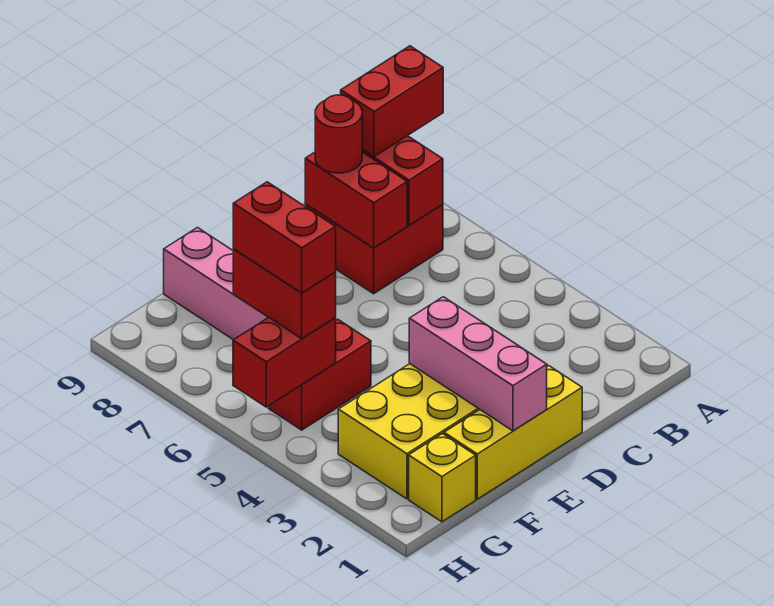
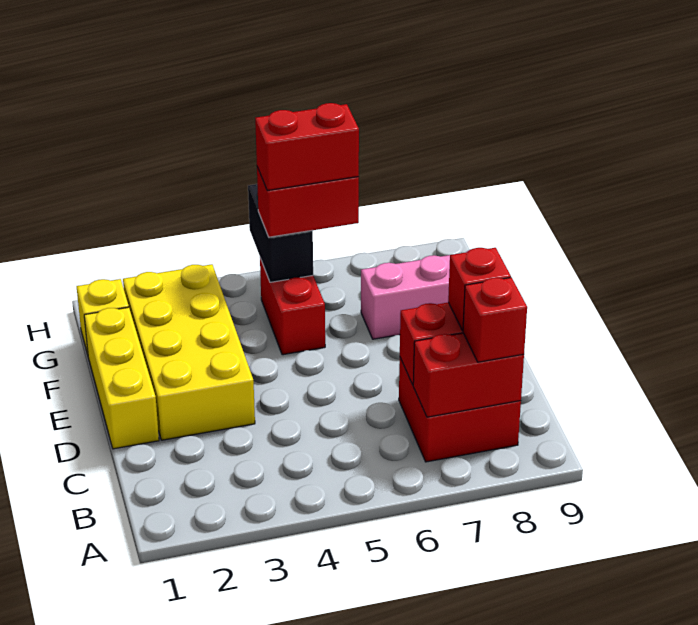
red brick A8:B8 level 3 -> red brick B8 level 3
red round brick C8 level 3 -> red brick C8 level 3
pink brick E1:E3 level 2 -> none
red brick G5:H5 level 2 -> black brick G5:H5 level 2

